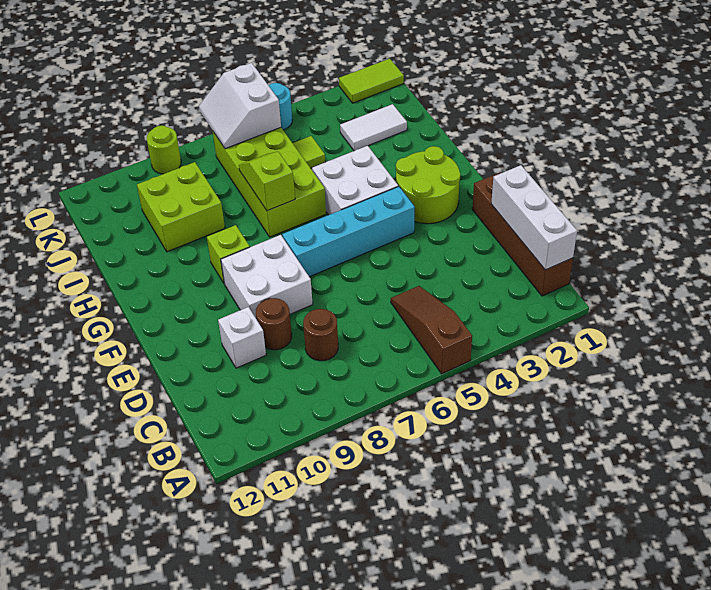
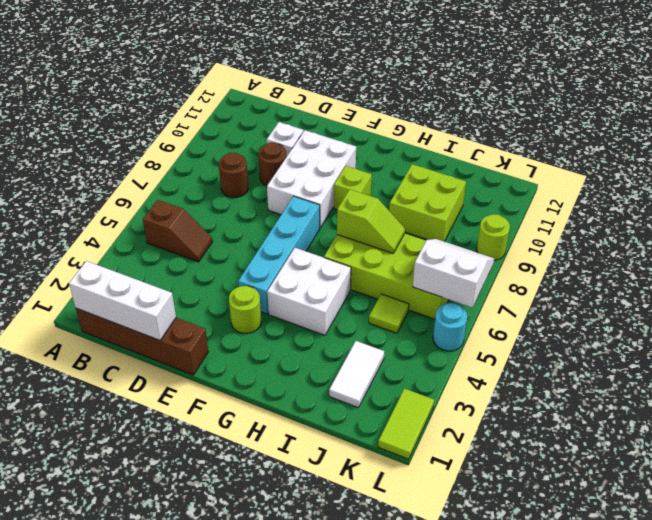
brown slope A5:C5 level 1 top A -> brown slope B5:C5 level 1 top B
white brick E8:F9 level 1 -> white brick E8:F10 level 1
lime round brick F2:G3 level 1 -> lime round brick F3 level 1

